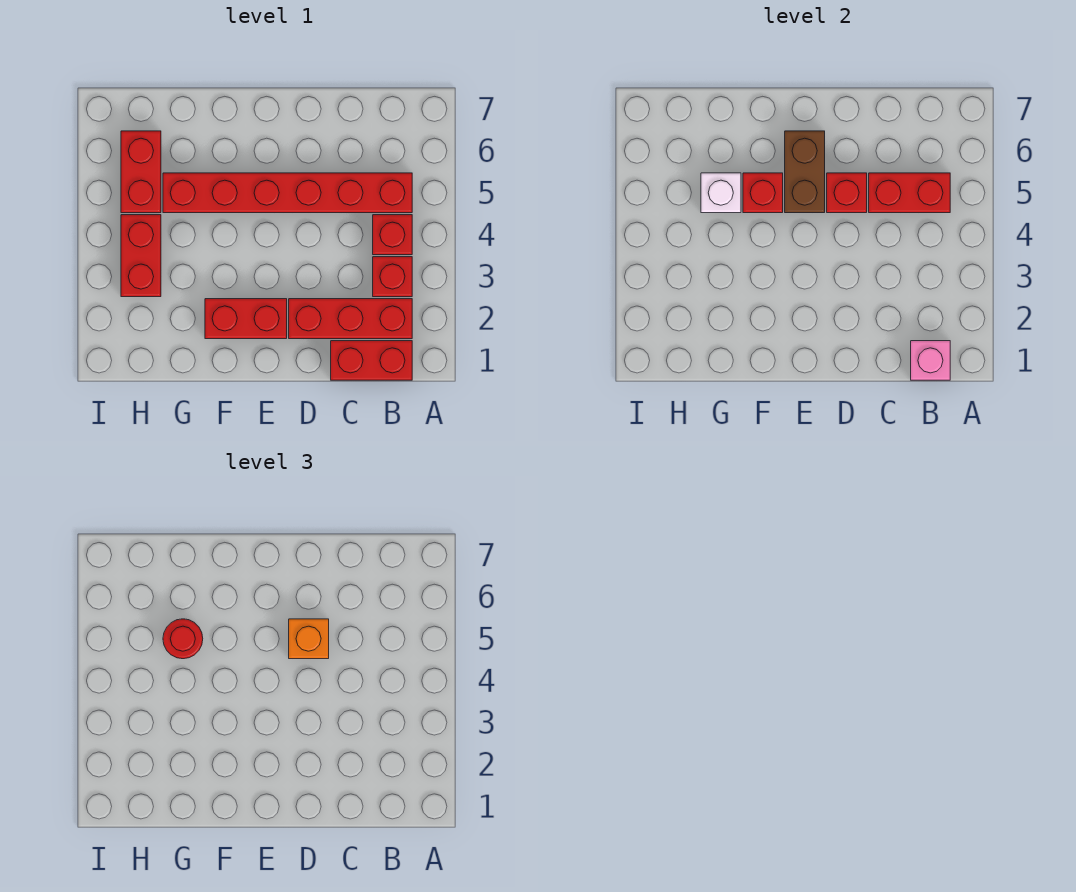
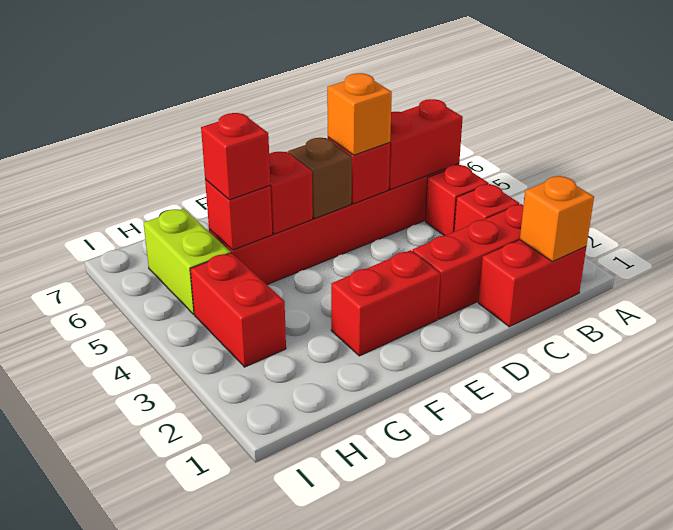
pink brick B1 level 2 -> orange brick B1 level 2
brown brick E5:E6 level 2 -> brown brick E5 level 2
white brick G5 level 2 -> red brick G5 level 2
red round brick G5 level 3 -> red brick G5 level 3
red brick H5:H6 level 1 -> lime brick H5:H6 level 1

